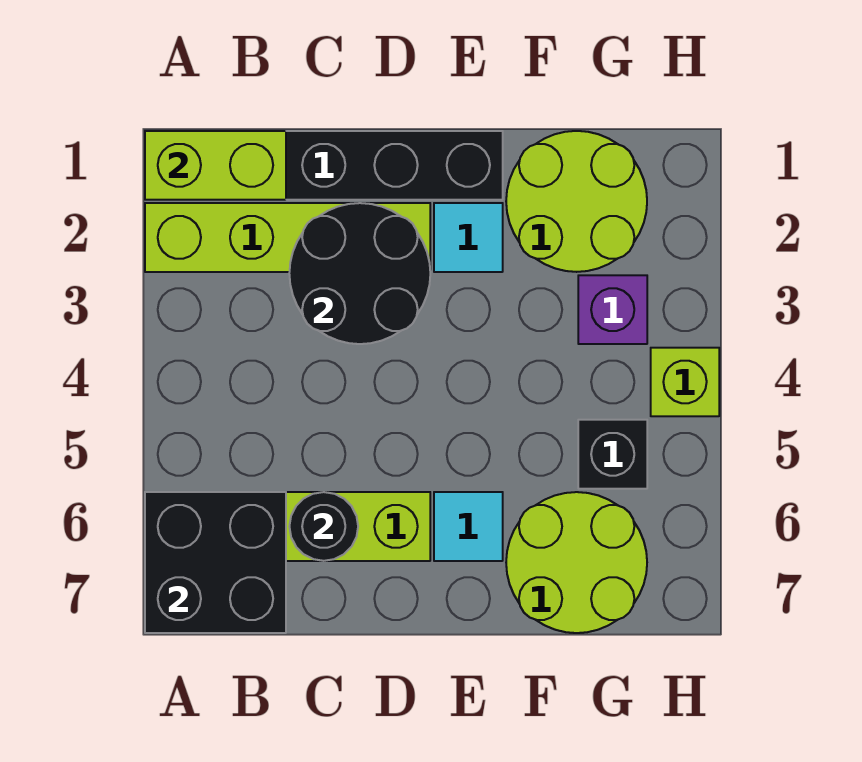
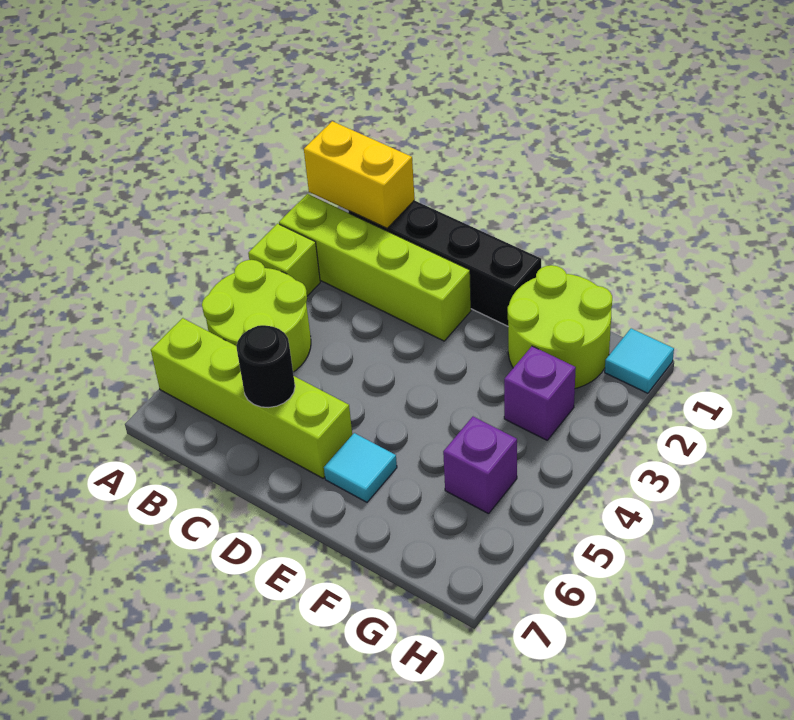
lime brick A1:B1 level 2 -> yellow brick A1:B1 level 2
black brick A6:B7 level 2 -> none
black round brick C2:D3 level 2 -> none
cyan tile E2 level 1 -> cyan tile H1 level 1
lime round brick F6:G7 level 1 -> lime round brick A4:B5 level 1
black brick G5 level 1 -> purple brick G5 level 1
lime brick H4 level 1 -> lime brick A3 level 1

